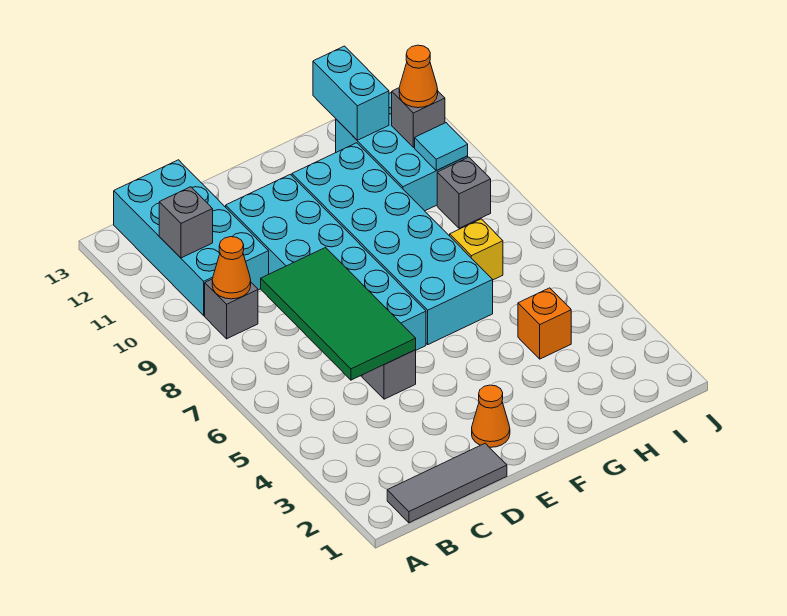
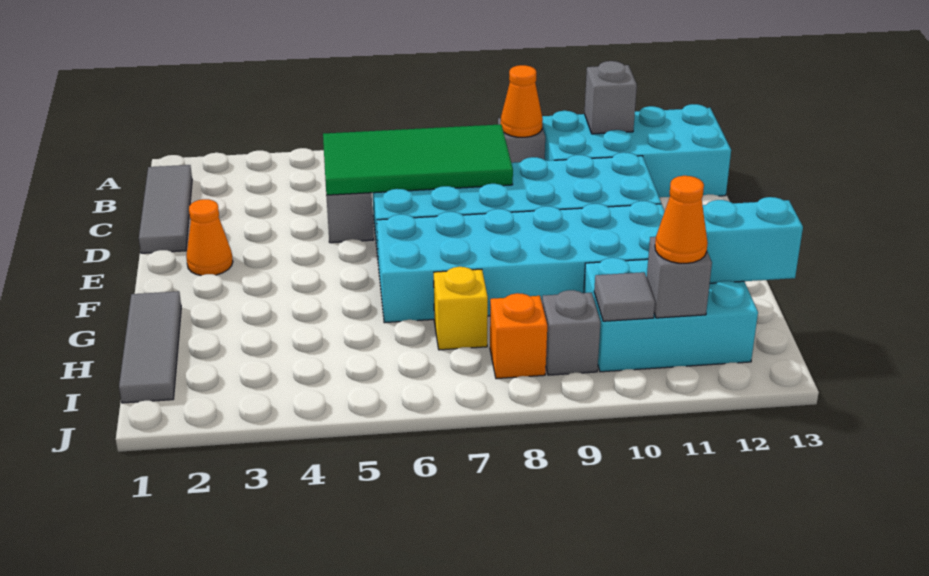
none -> grey tile G1:I1 level 1
orange brick H4 level 1 -> orange brick I8 level 1
cyan tile I10 level 2 -> grey tile I10 level 2

